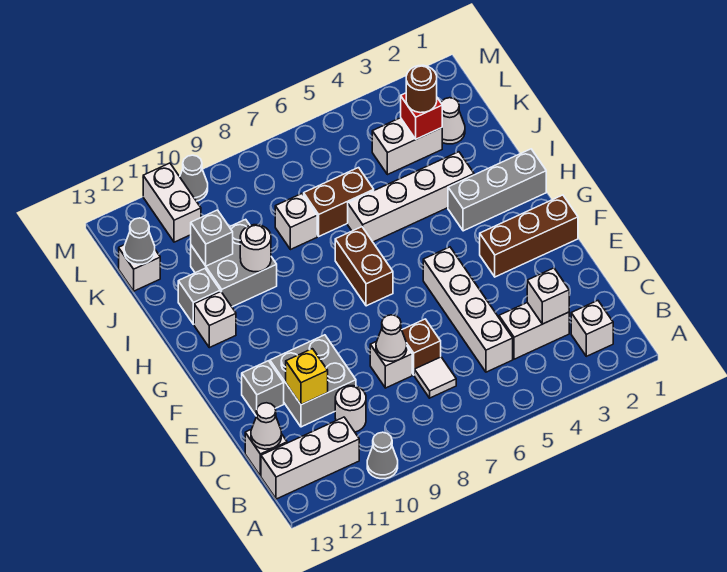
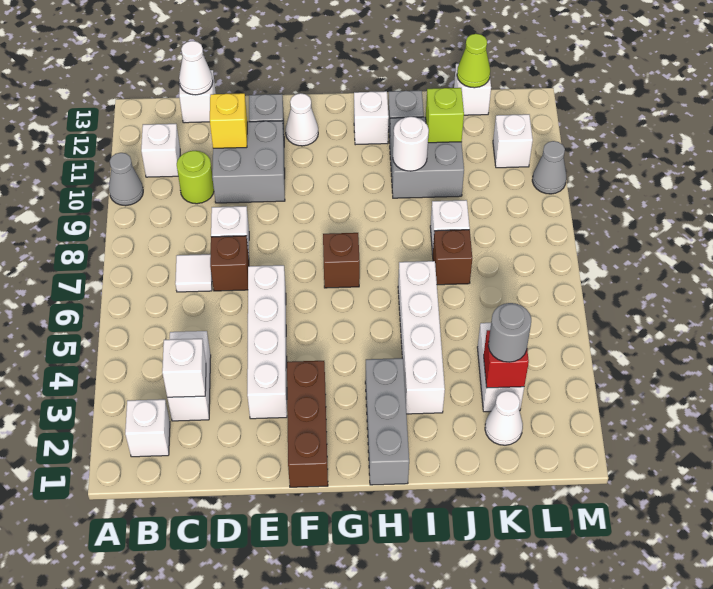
white brick B11:B13 level 1 -> white brick B11 level 1
white brick C5:F5 level 1 -> white brick E3:E6 level 1
white round brick C10 level 1 -> lime round brick C10 level 1
white cone D8 level 2 -> white cone F12 level 1
brown brick G7:H7 level 1 -> brown brick G7 level 1
brown brick J6:J7 level 1 -> brown brick J7 level 1
grey brick J11 level 2 -> lime brick J11 level 2
brown round brick K3 level 3 -> grey round brick K3 level 3
grey cone K13 level 2 -> lime cone K13 level 2
white brick L11:M11 level 1 -> white brick L11 level 1

